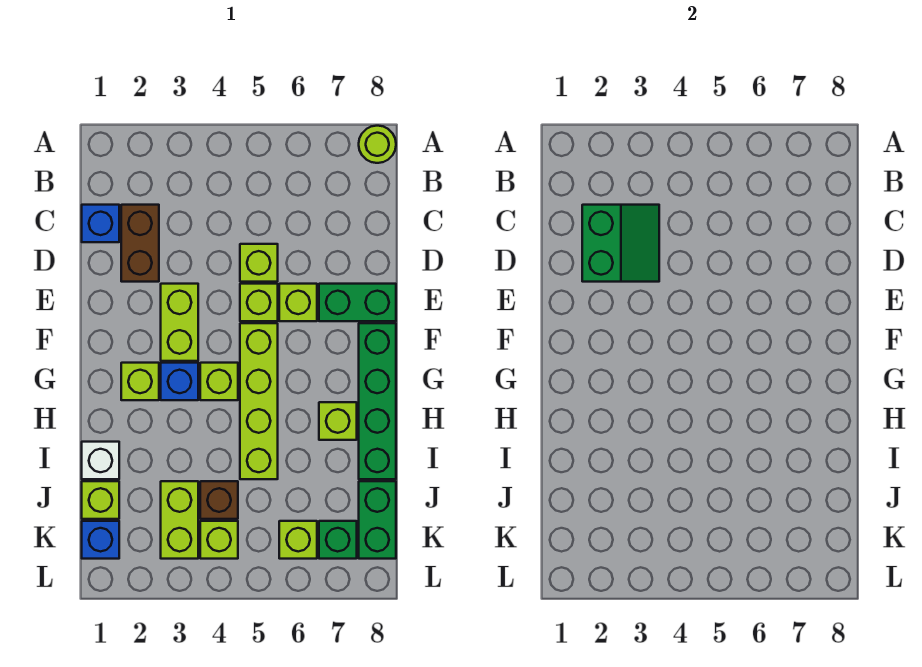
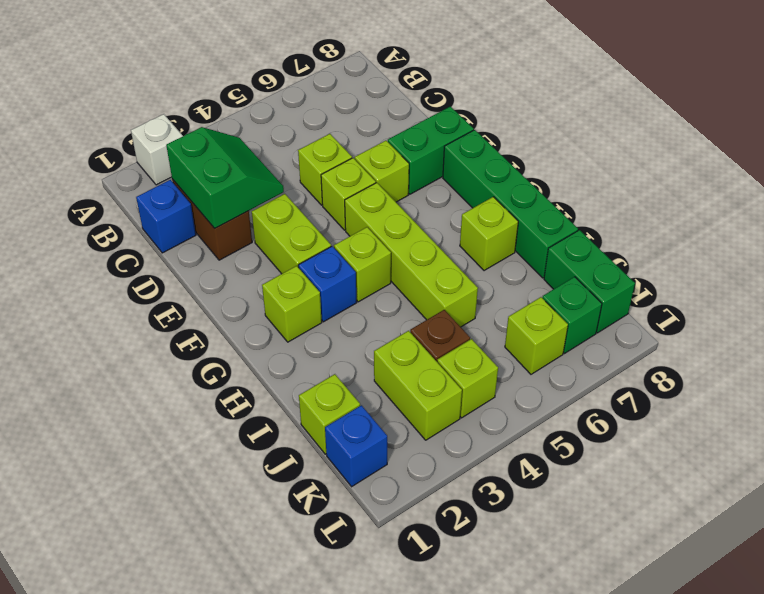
lime round brick A8 level 1 -> none
white brick I1 level 1 -> white brick A2 level 1

